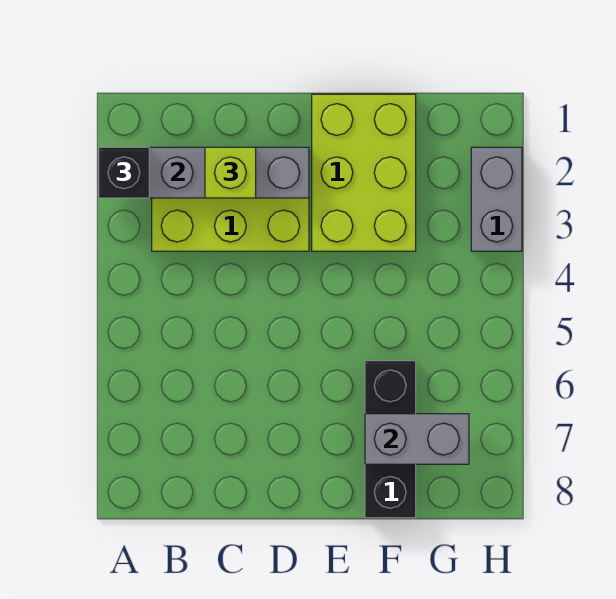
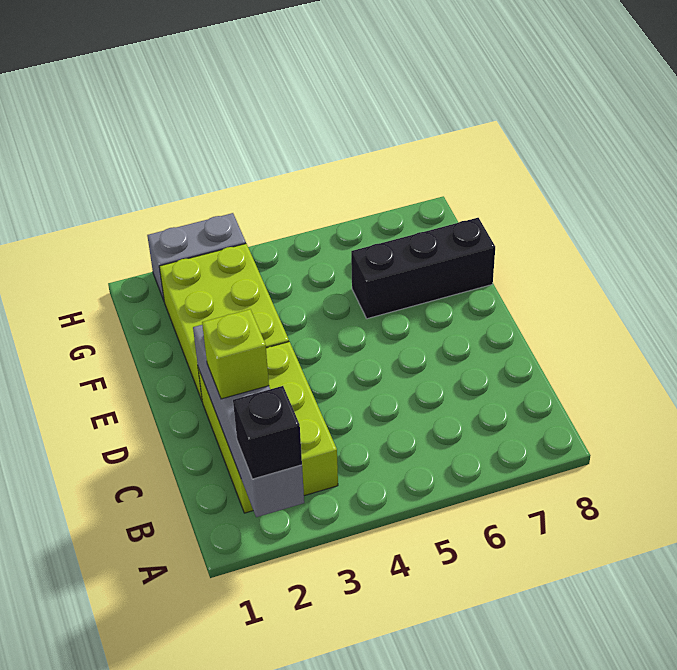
lime brick E1:F3 level 1 -> lime brick E2:G3 level 1
grey brick F7:G7 level 2 -> none

